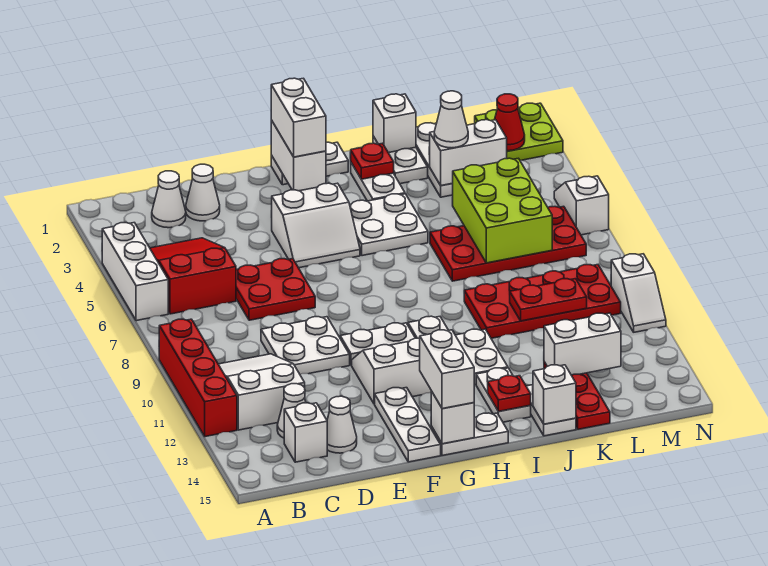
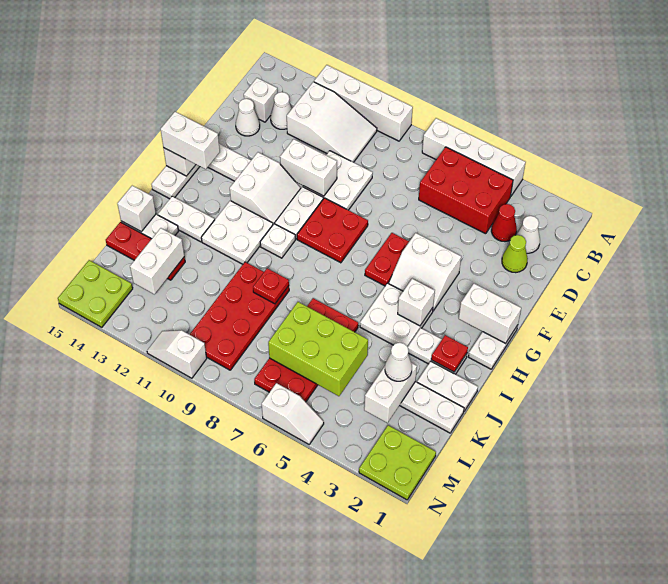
white brick A4:A6 level 1 -> white brick A4:A7 level 1
red brick A9:A12 level 1 -> white brick A9:A12 level 1
red slope B4:C6 level 1 top 6 -> red brick B4:C6 level 1
white cone D2 level 1 -> lime cone D2 level 1
red plate D6:E7 level 1 -> red plate F8:G9 level 1
white slope F4:G5 level 1 top 4 -> white slope F4:G5 level 1 top F
white brick G1:G2 level 3 -> white brick E10:E11 level 2
red plate I14 level 2 -> red plate J9 level 2
white brick J1 level 2 -> white brick H4 level 2
red plate K10:L10 level 2 -> red plate F6:G6 level 1
red cone M2 level 2 -> red cone C3 level 1
none -> lime plate M14:N15 level 1

